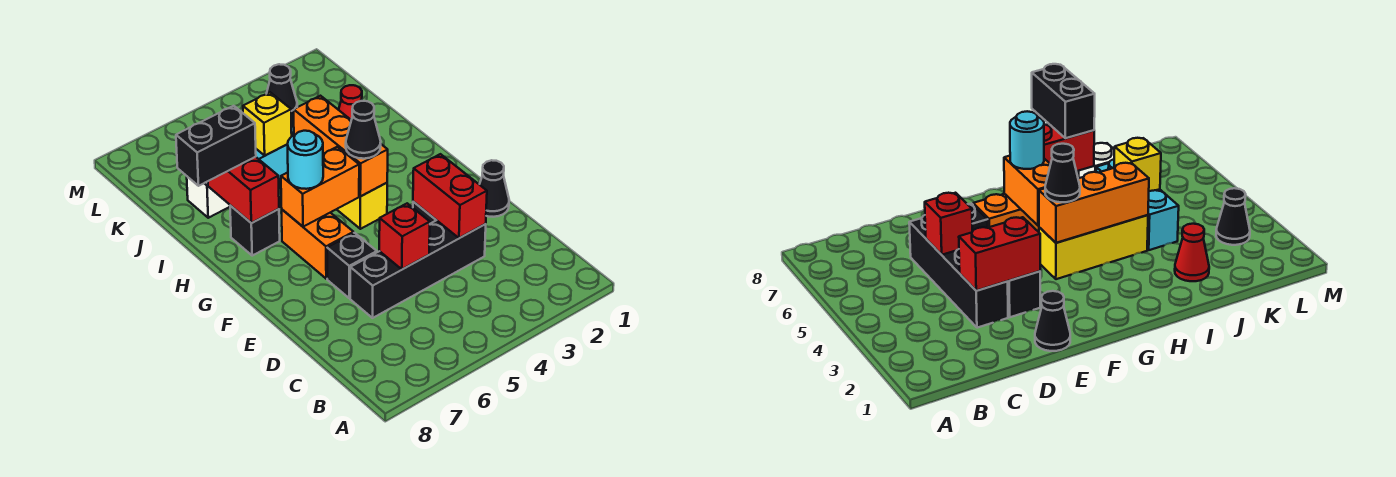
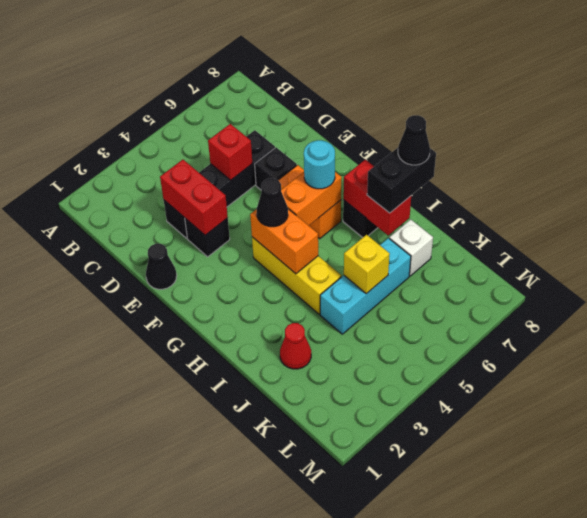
orange brick G4:I4 level 2 -> orange brick G4:H4 level 2
black cone L3 level 1 -> black cone I8 level 4

